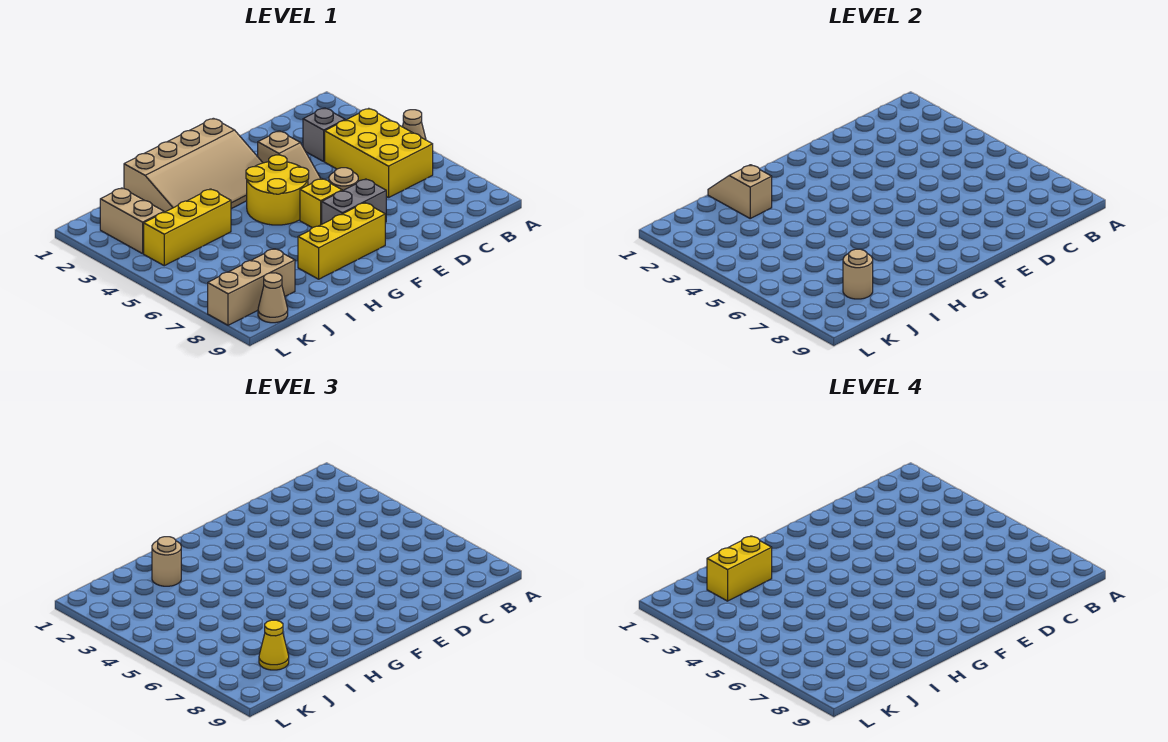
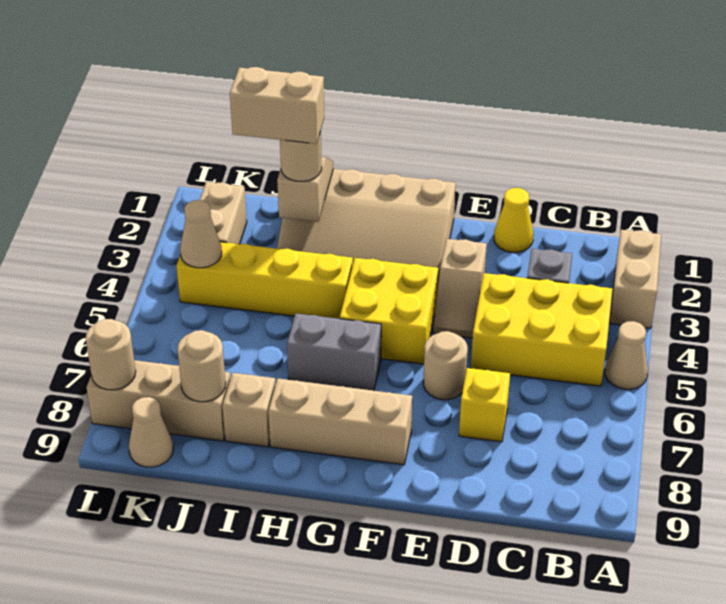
none -> tan brick A2:A3 level 1
yellow brick B4:C6 level 1 -> yellow brick B4:D5 level 1
grey brick E7:F7 level 1 -> grey brick G6:H6 level 1
yellow round brick F4:G5 level 1 -> yellow brick F4:G5 level 1
yellow brick F6 level 1 -> yellow brick D7 level 1
yellow brick F8:H8 level 1 -> tan brick F8:H8 level 1
yellow brick I2:J2 level 4 -> tan brick I2:J2 level 4
yellow brick I4:K4 level 1 -> yellow brick H4:K4 level 1
none -> tan brick I8 level 1
yellow cone J8 level 3 -> yellow cone D1 level 1
none -> tan cone K4 level 2
none -> tan round brick L8 level 2

